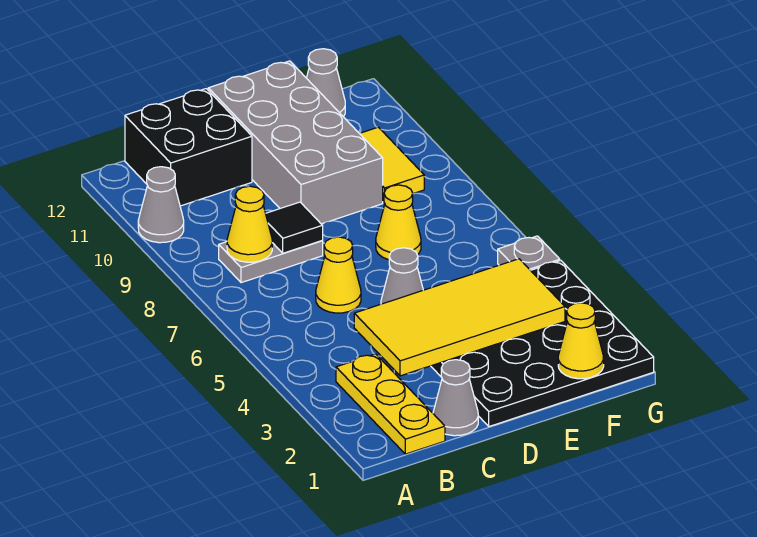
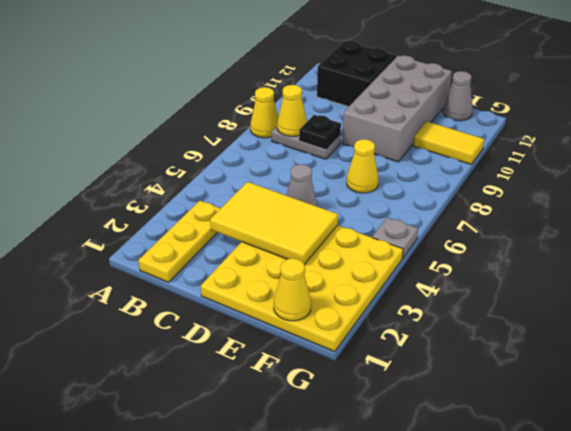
grey cone A10 level 1 -> none
grey cone C1 level 1 -> none
yellow tile C3:F4 level 2 -> yellow tile C3:E4 level 2
yellow cone C6 level 1 -> yellow cone A8 level 1
black tile C8 level 2 -> black plate C8 level 2
black plate D1:G4 level 1 -> yellow plate D1:G4 level 1
yellow tile F9:F10 level 1 -> yellow tile F10:G10 level 1

